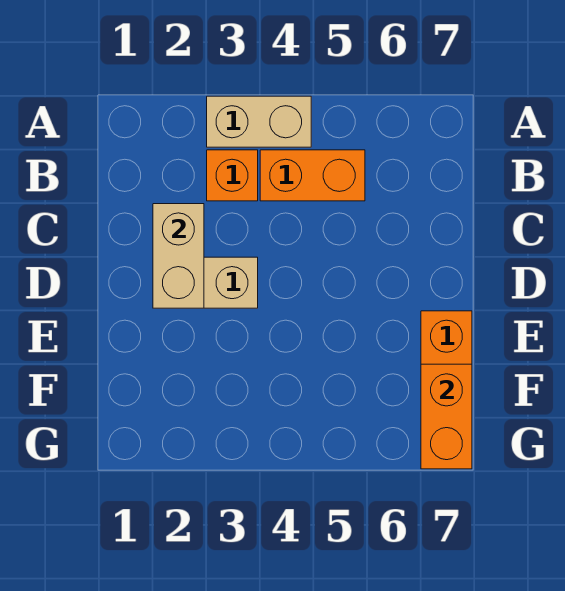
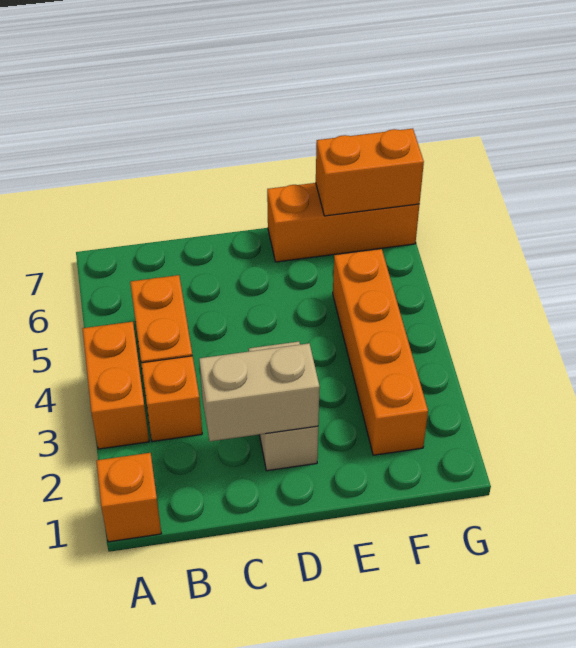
none -> orange brick A1 level 1
tan brick A3:A4 level 1 -> orange brick A3:A4 level 1
none -> orange brick F2:F5 level 1

